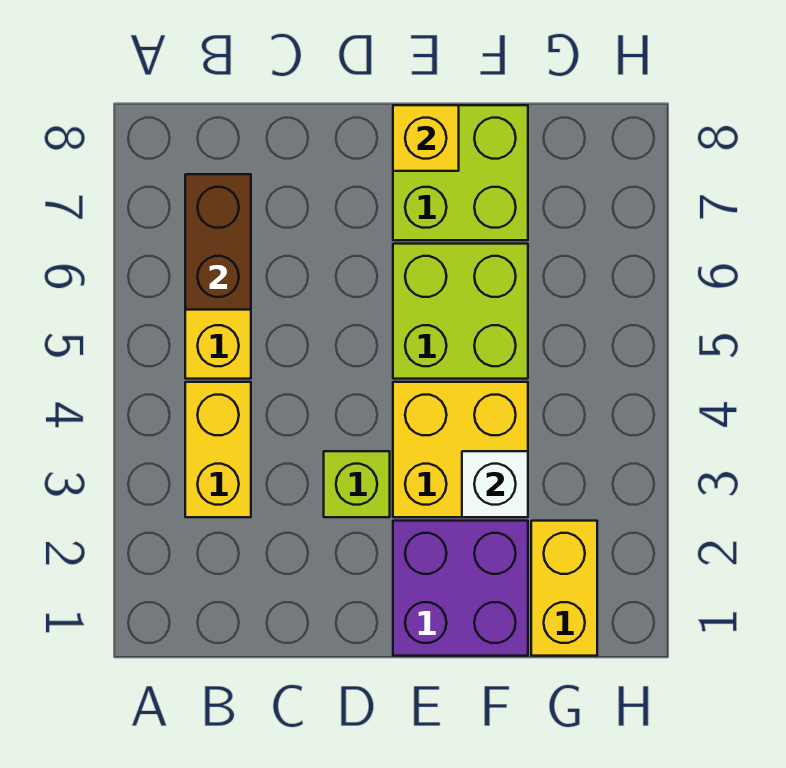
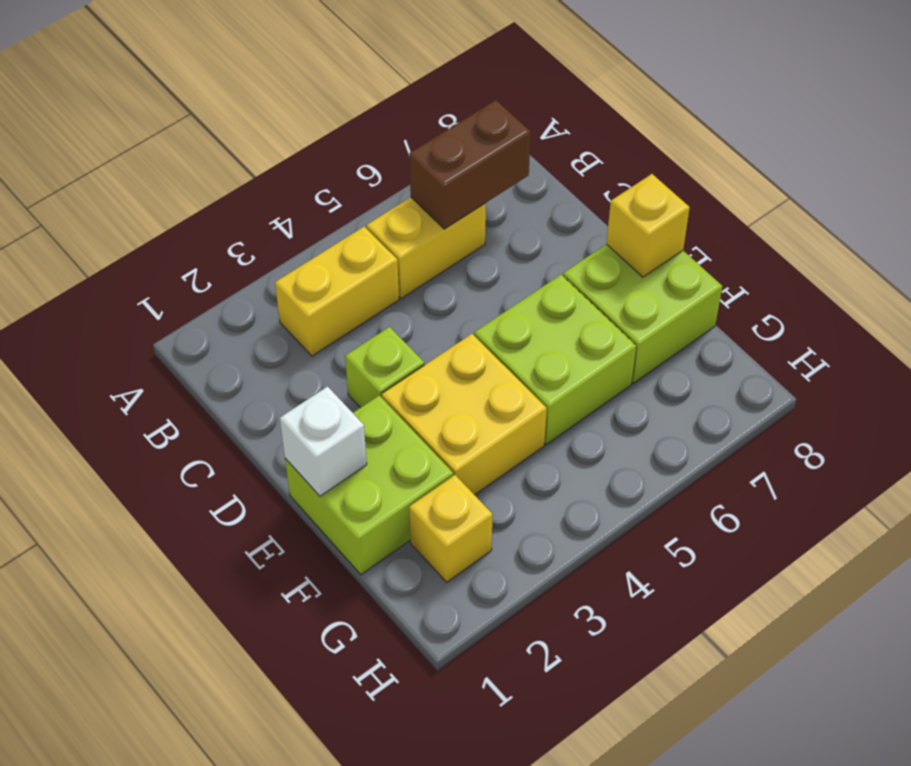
purple brick E1:F2 level 1 -> lime brick E1:F2 level 1
white brick F3 level 2 -> white brick E1 level 2
yellow brick G1:G2 level 1 -> yellow brick G2 level 1

